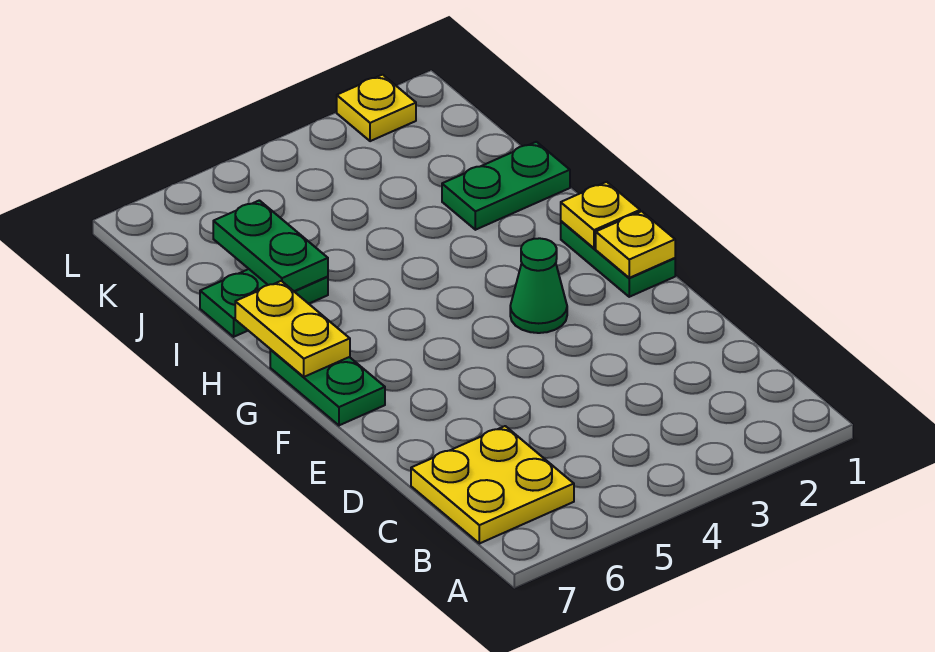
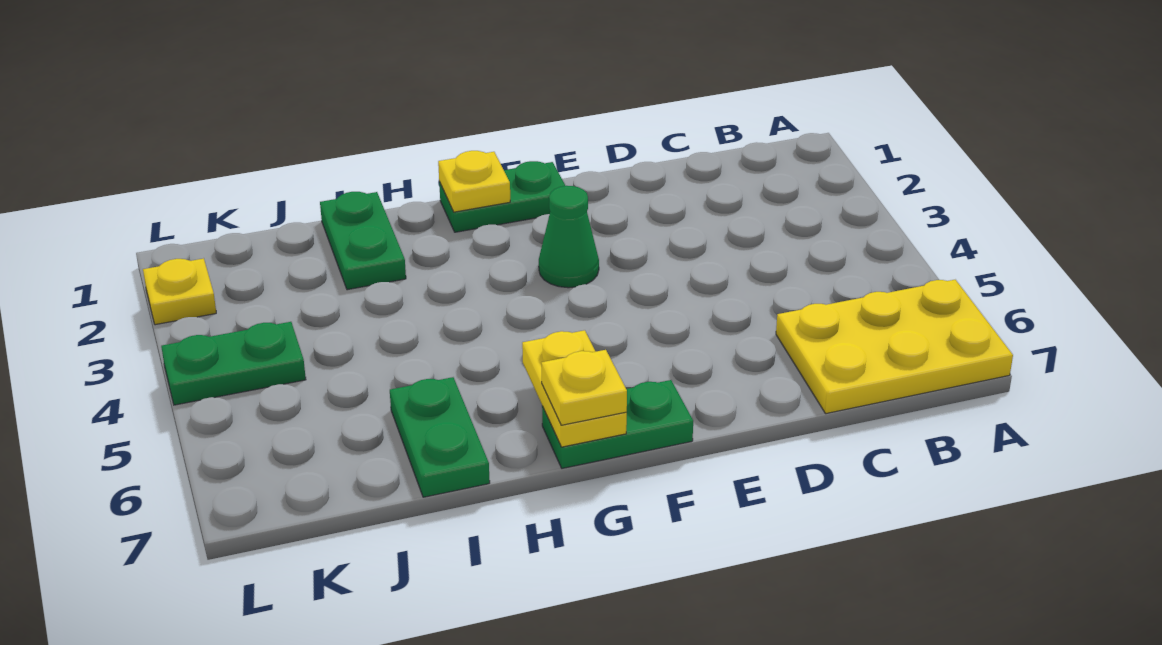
yellow plate B6:C7 level 1 -> yellow plate A6:C7 level 1
yellow plate F1 level 2 -> yellow plate G7 level 3
yellow plate G7:H7 level 2 -> yellow plate G6:G7 level 2
green plate I6:J6 level 2 -> green plate K4:L4 level 1

